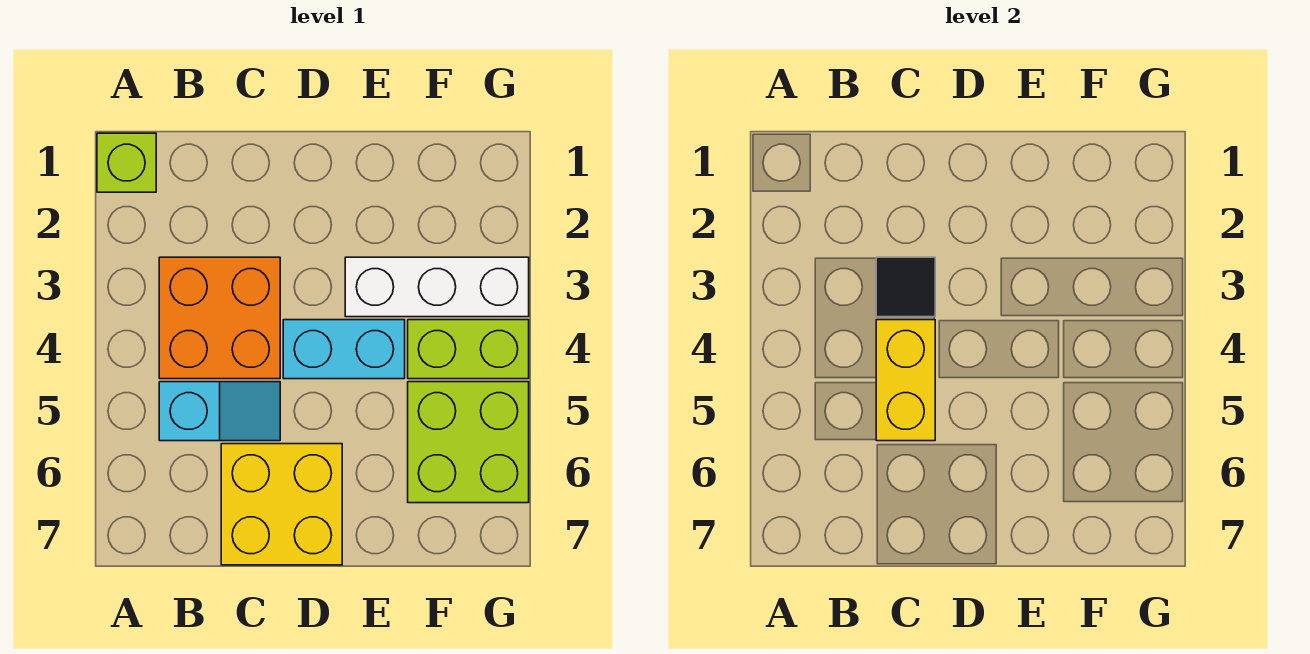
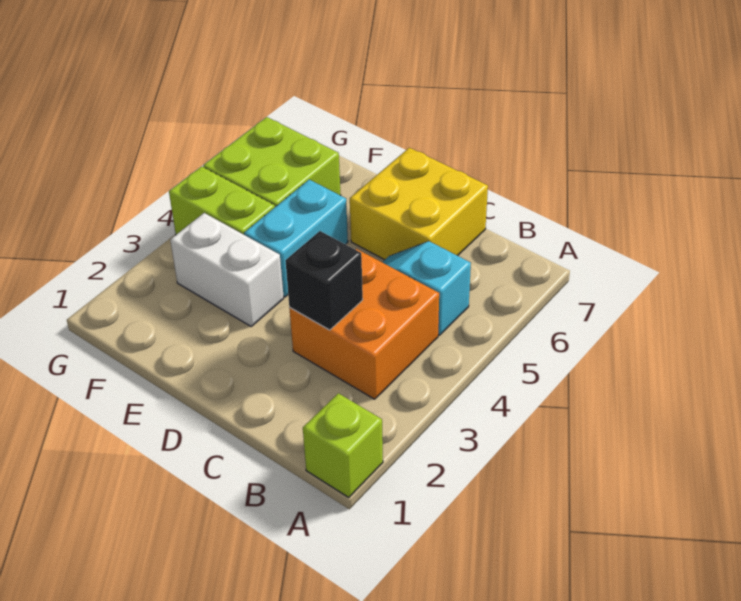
black tile C3 level 2 -> black brick C3 level 2
yellow brick C4:C5 level 2 -> none
cyan brick D4:E4 level 1 -> cyan brick E4:E5 level 1
white brick E3:G3 level 1 -> white brick E3:F3 level 1

